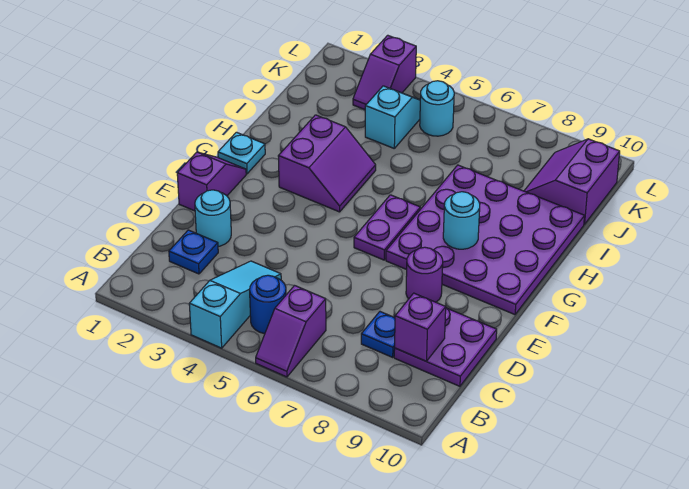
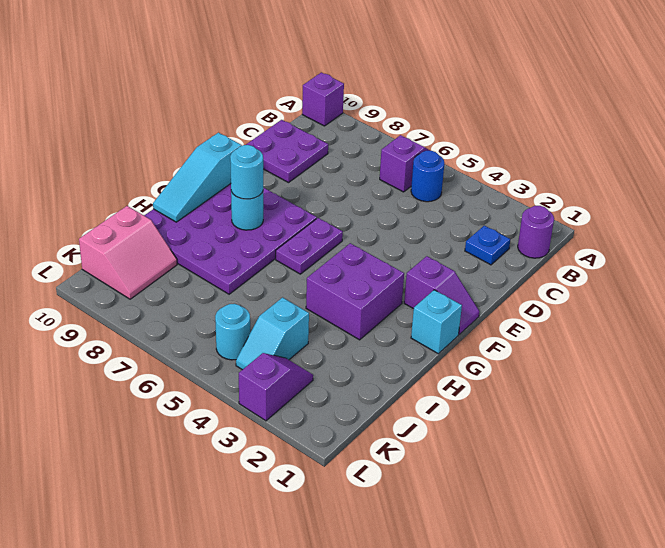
cyan slope A4:C4 level 1 top A -> cyan slope F10:H10 level 2 top F
blue plate C8 level 1 -> none
purple brick C9 level 2 -> purple brick A10 level 1
cyan round brick D2 level 1 -> cyan round brick G8 level 3
purple slope E1:F1 level 1 top E -> purple slope F1:F2 level 1 top 2
purple round brick E8 level 1 -> purple round brick B1 level 1
cyan plate G1 level 1 -> cyan brick G1 level 1
purple slope G3:H4 level 1 top 3 -> purple brick G3:H4 level 1
purple slope J9:K10 level 1 top 10 -> pink slope J9:K10 level 1 top 10

